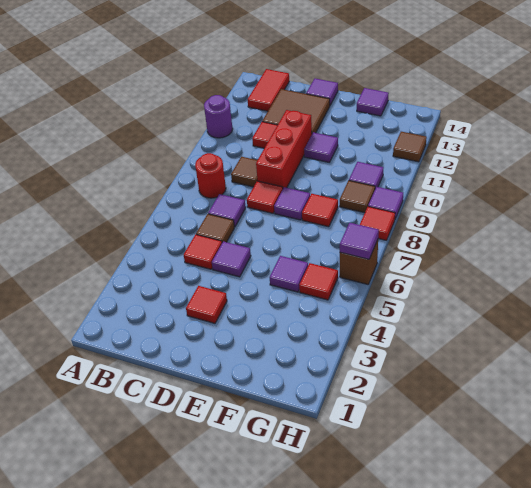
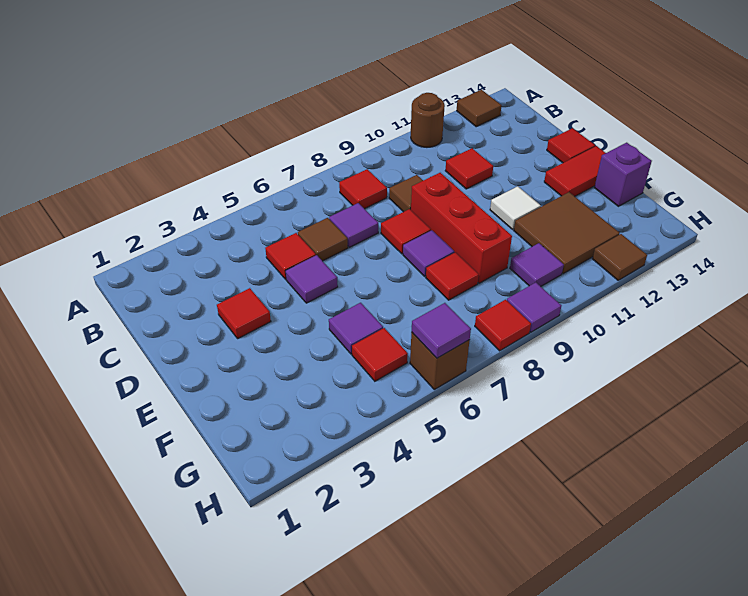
purple round brick A11 level 1 -> brown round brick A11 level 1
red round brick B8 level 1 -> red tile B8 level 1
red tile B13:B14 level 1 -> red tile E13:E14 level 1
brown tile C12:D13 level 1 -> brown tile F11:G12 level 1
red brick D9:D11 level 1 -> red brick D9:F9 level 1
purple tile D14 level 1 -> red tile D14 level 1
purple tile E11 level 1 -> white tile E11 level 1
purple tile F14 level 1 -> purple brick F14 level 1
brown tile G9 level 1 -> brown tile A13 level 1

